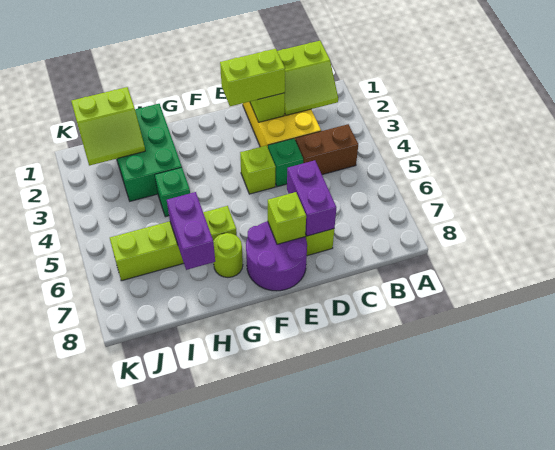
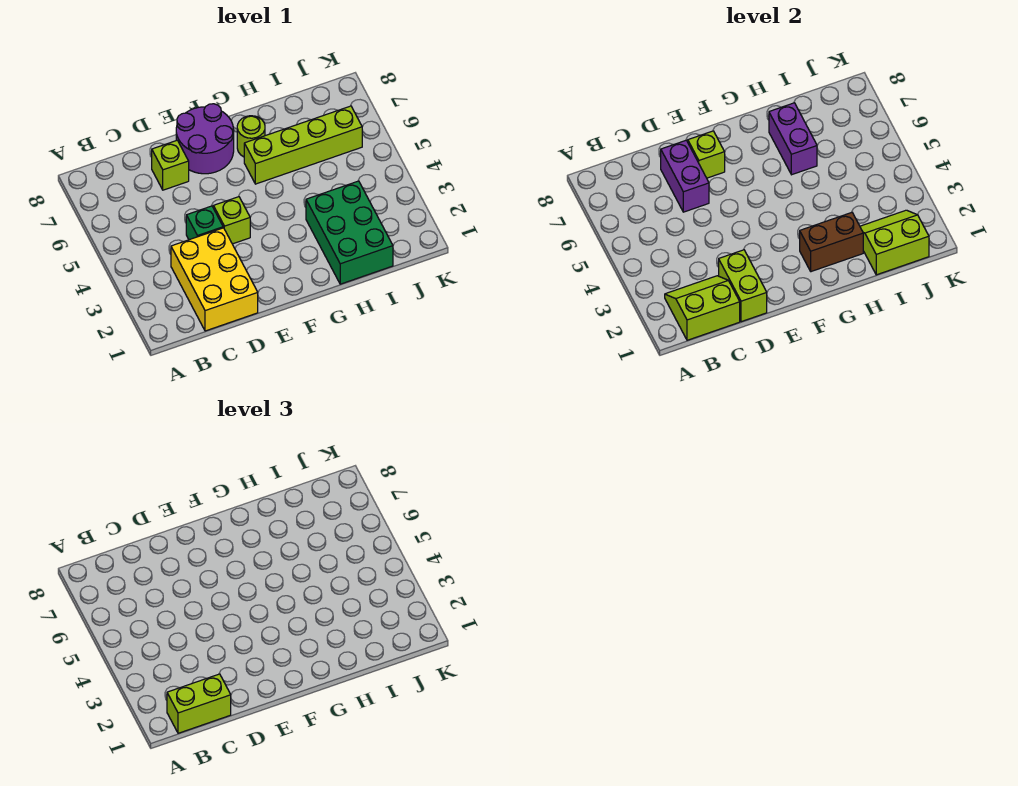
brown brick B4:C4 level 1 -> brown brick G2:H2 level 2
lime brick D2:E2 level 3 -> lime brick B1:C1 level 3
green brick H4 level 1 -> none

